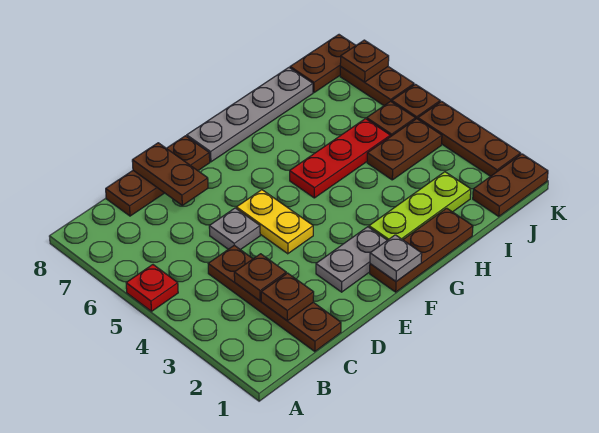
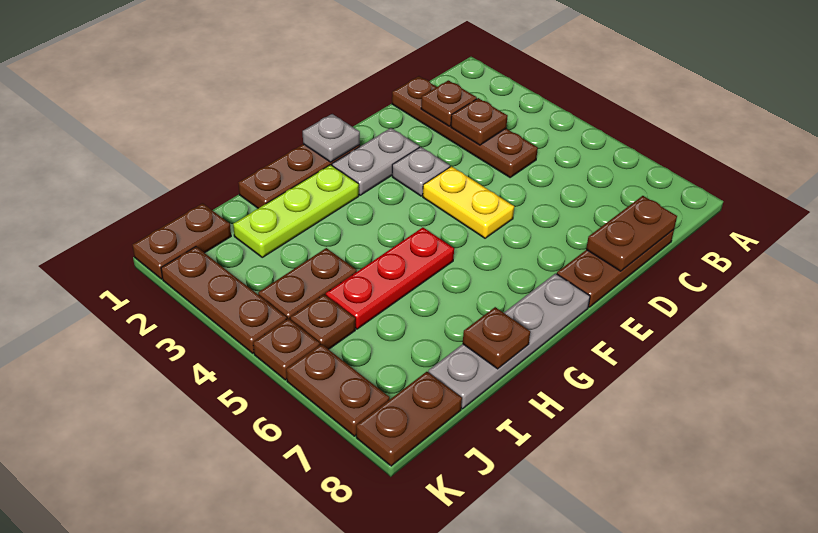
red plate A5 level 1 -> none
grey plate D5 level 1 -> grey plate E3 level 1
brown plate D7:D8 level 2 -> brown plate C8:D8 level 2
brown plate K7 level 2 -> brown plate H8 level 2

